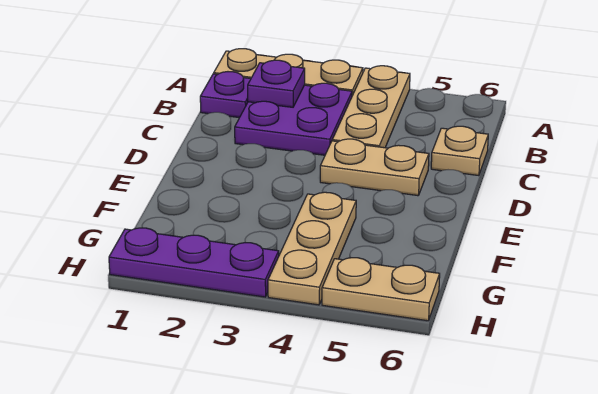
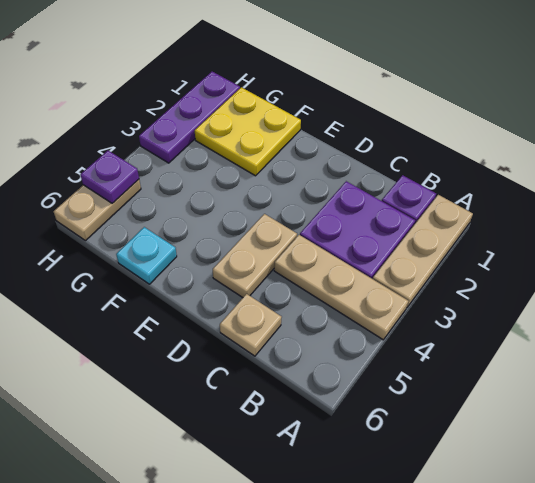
purple plate B2 level 2 -> purple plate H5 level 2
none -> yellow plate F1:G2 level 1
tan plate F4:H4 level 1 -> none
none -> cyan plate F6 level 1

